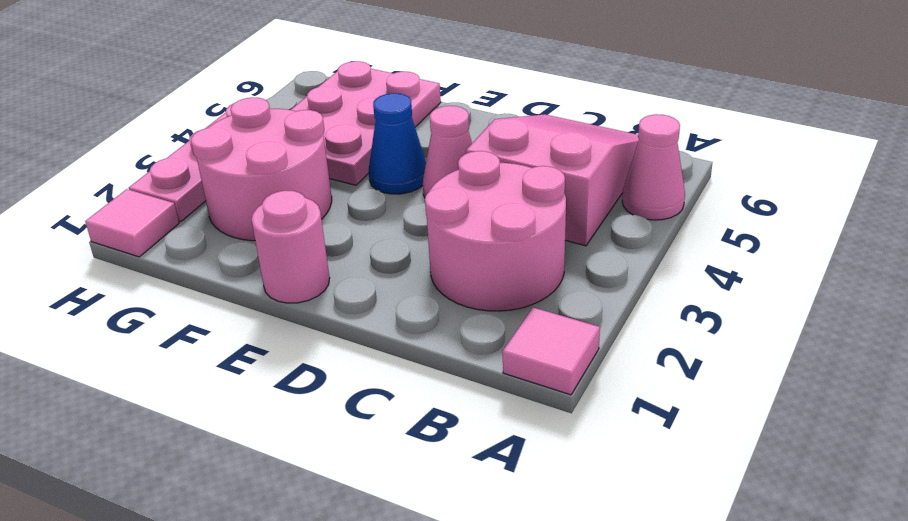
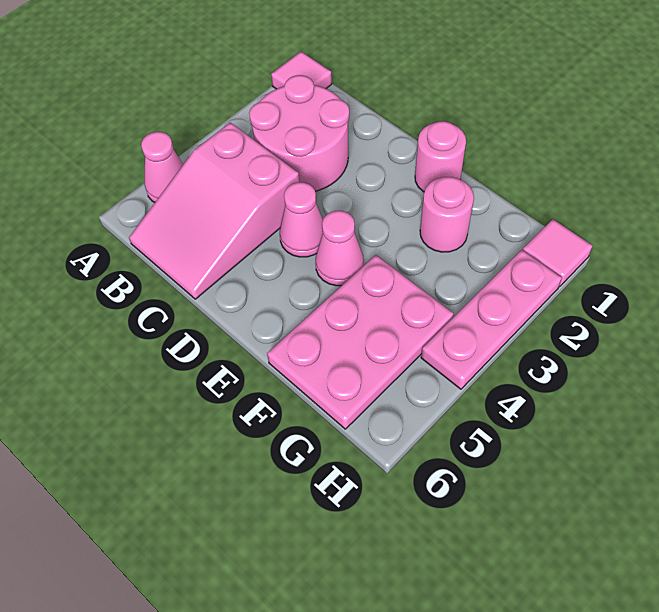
blue cone E4 level 1 -> pink cone E4 level 1
pink round brick F2:G3 level 1 -> pink round brick F2 level 1

